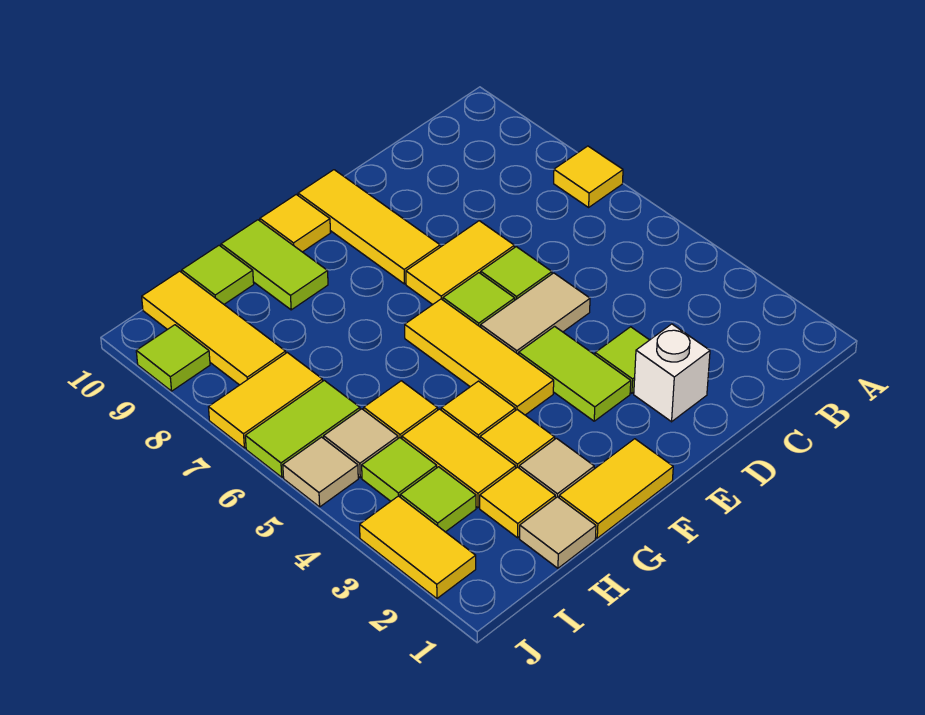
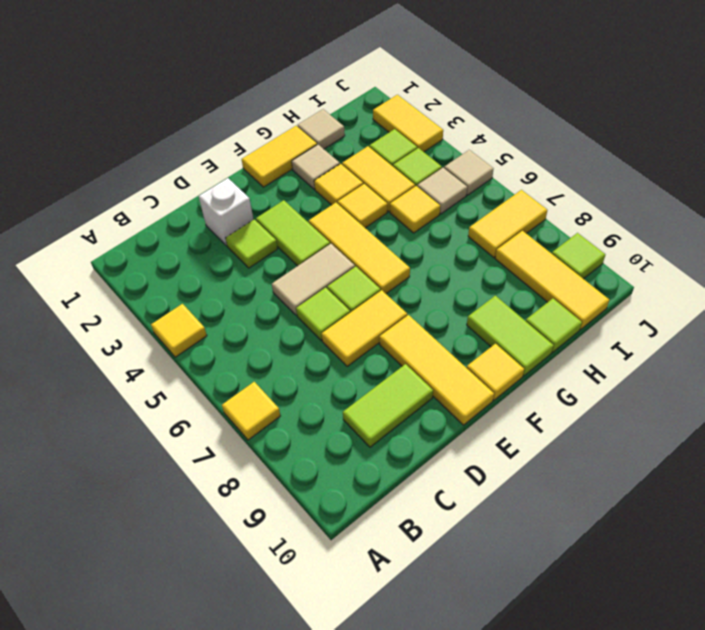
yellow tile H2 level 1 -> yellow tile A4 level 1
lime tile I6:J6 level 1 -> lime tile C9:D9 level 1

